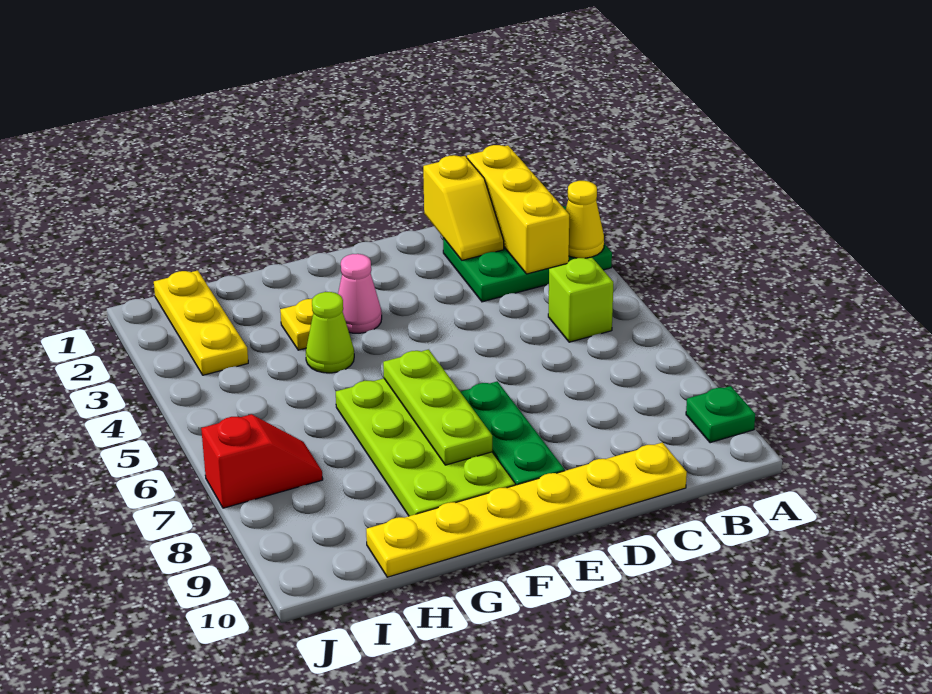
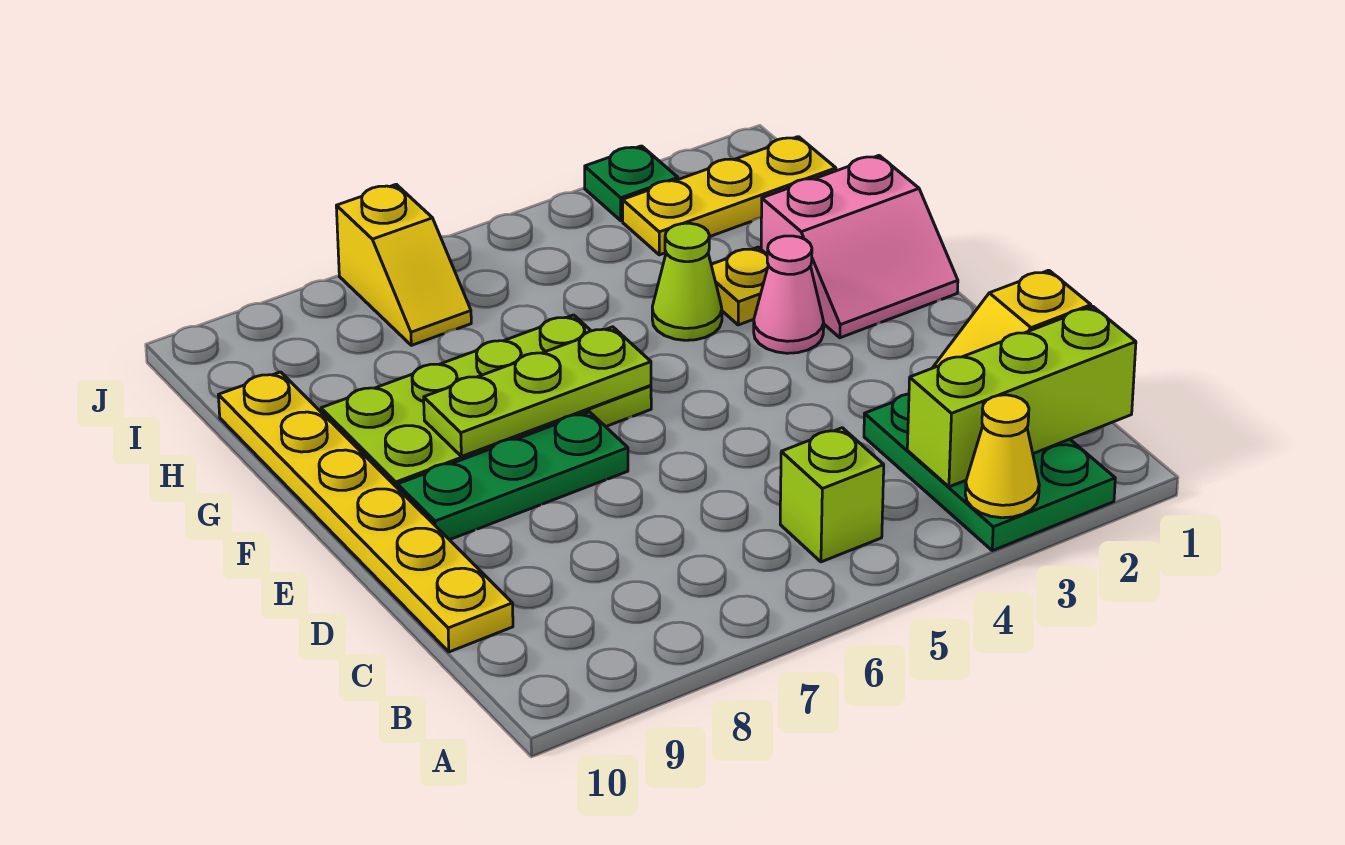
green plate A9 level 1 -> green plate J3 level 1
yellow brick B1:B3 level 2 -> lime brick B1:B3 level 2
none -> pink slope F1:G2 level 1 top G
red slope I7:J7 level 1 top J -> yellow slope I7:J7 level 1 top J

